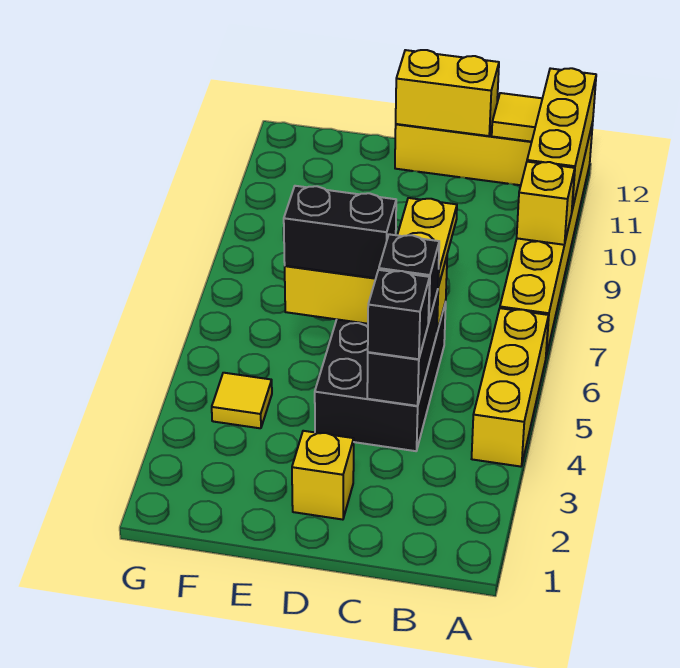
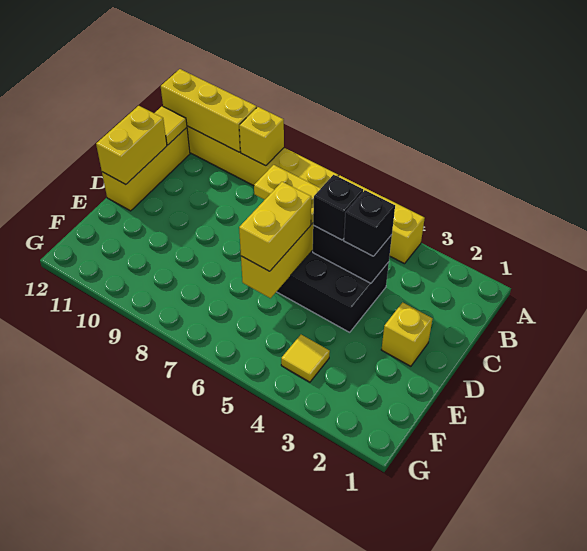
black brick D6:E6 level 3 -> yellow brick D6:E6 level 3

